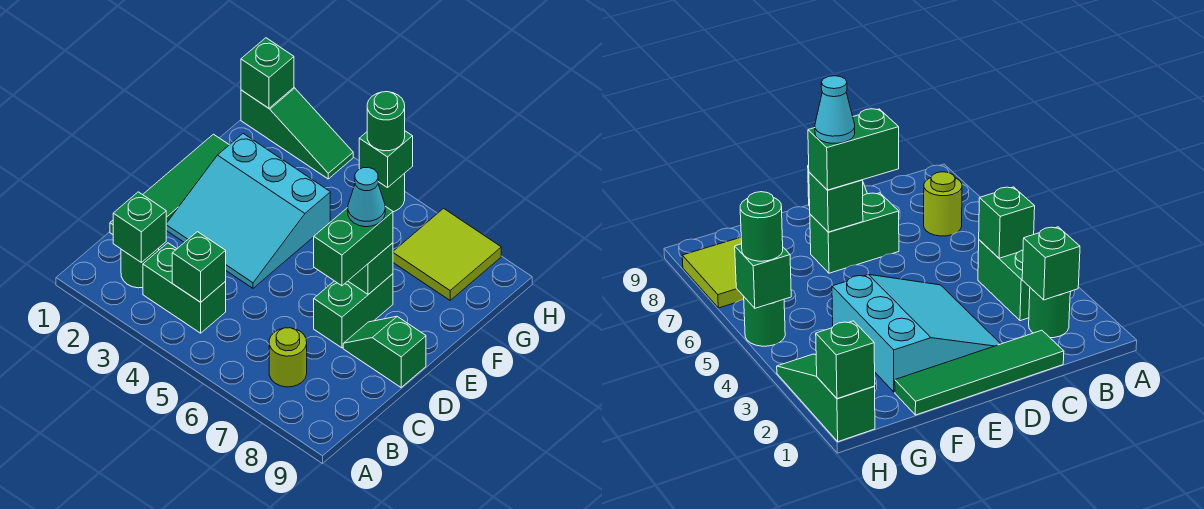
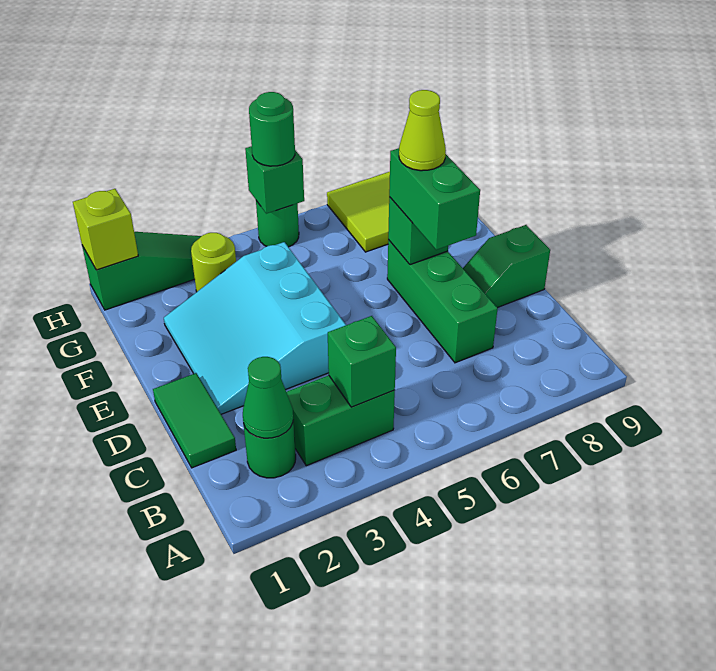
green brick B2 level 2 -> green cone B2 level 2
lime round brick B7 level 1 -> lime round brick G3 level 1
green tile C1:F1 level 1 -> green tile C1:D1 level 1
cyan slope D2:F4 level 1 top F -> cyan slope D2:F4 level 1 top 4
green brick D7:E7 level 1 -> green brick C7:E7 level 1
cyan cone E7 level 4 -> lime cone E7 level 4
green brick H1 level 2 -> lime brick H1 level 2

